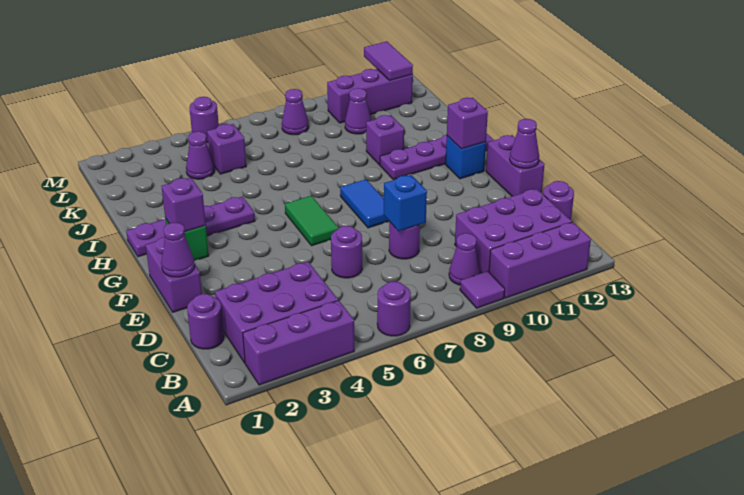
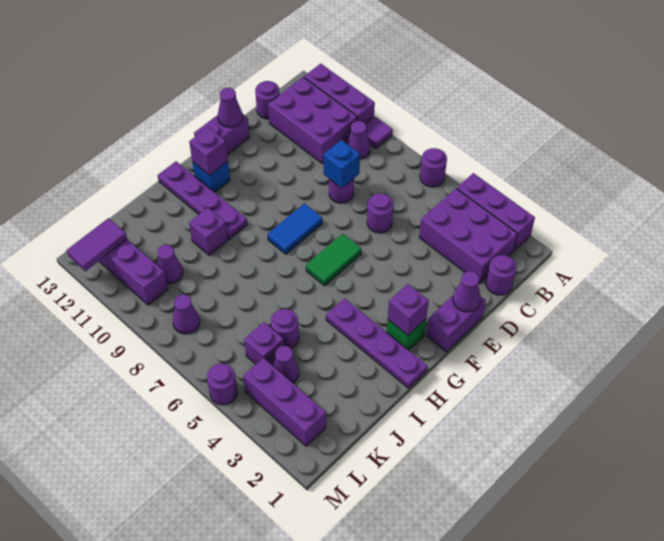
none -> purple round brick J5 level 1
none -> purple brick L2:L4 level 1

